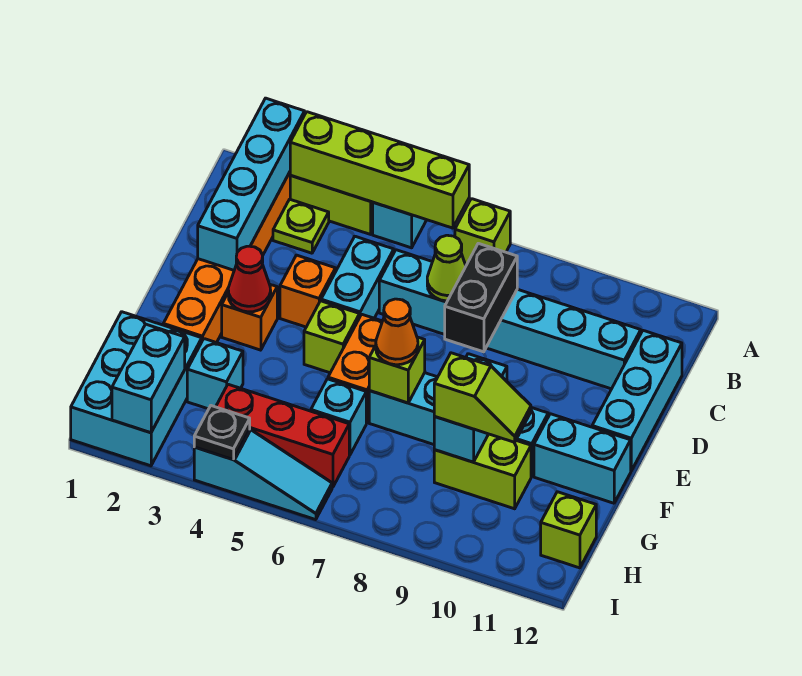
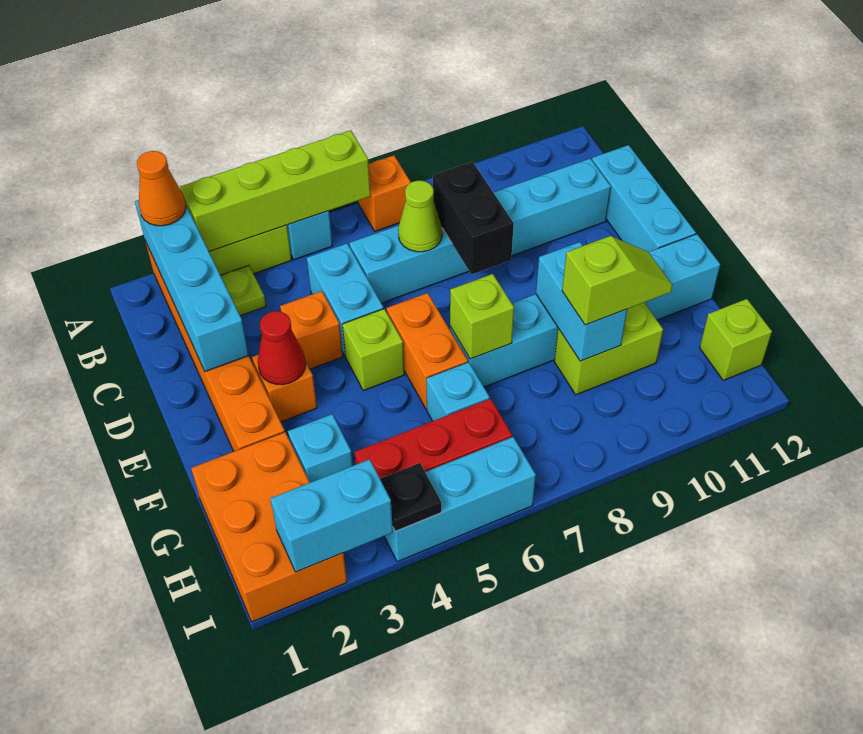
lime brick A7 level 1 -> orange brick A7 level 1
orange cone F7 level 3 -> orange cone A2 level 3
cyan brick G1:I2 level 1 -> orange brick G1:I2 level 1
cyan brick H2:I2 level 2 -> cyan brick I2:I3 level 2
cyan slope I4:I6 level 1 top 4 -> cyan brick I4:I6 level 1

